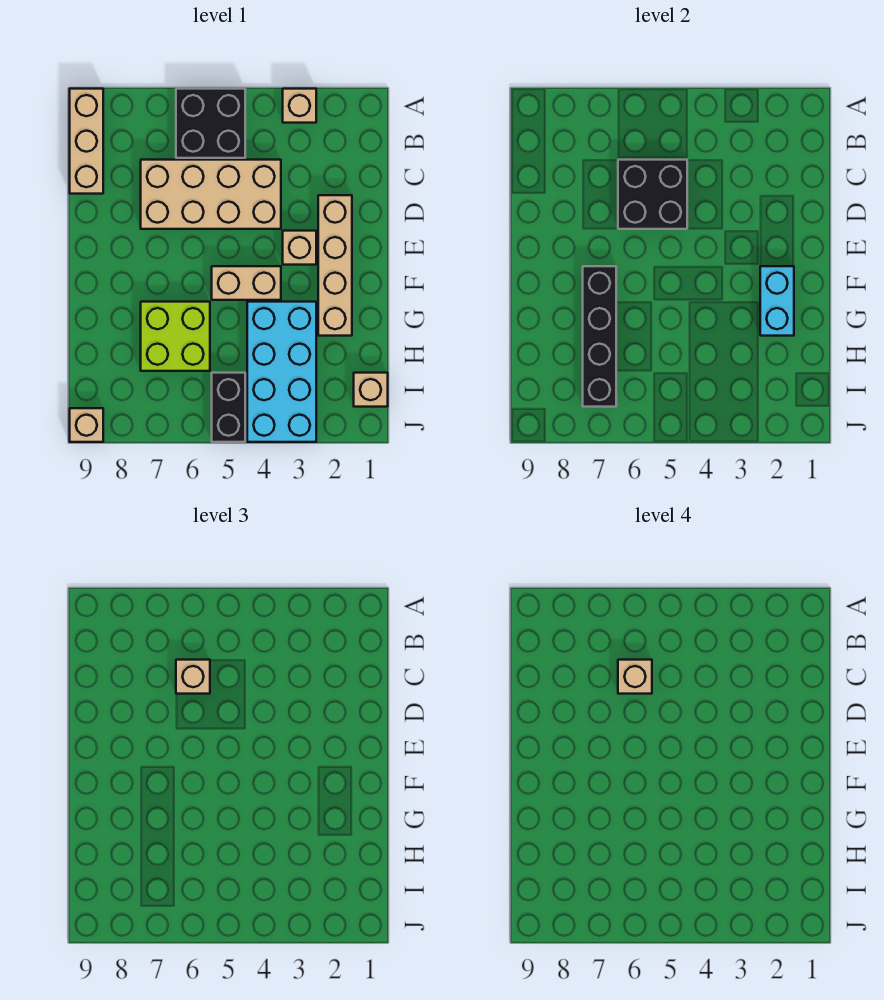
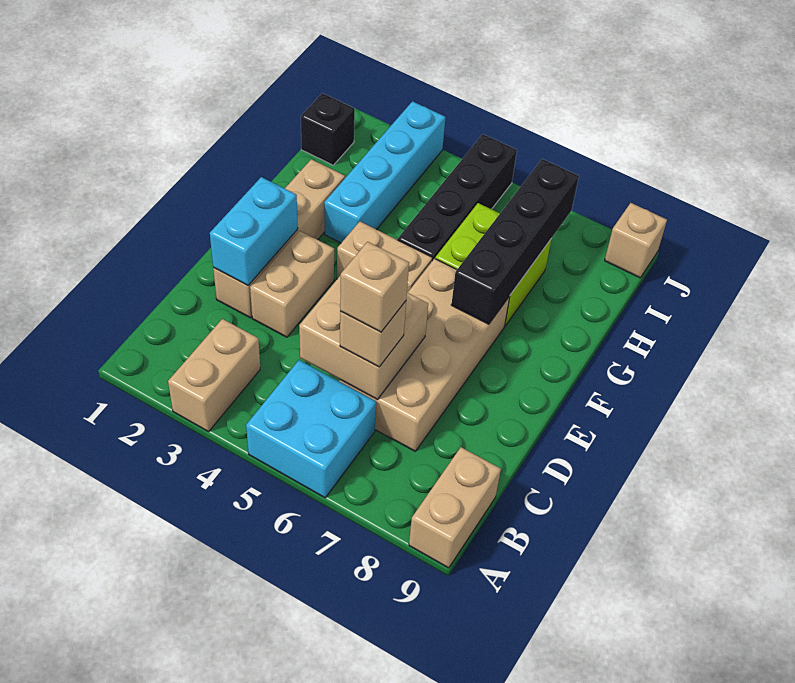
tan brick A3 level 1 -> tan brick A3:B3 level 1
black brick A5:B6 level 1 -> cyan brick A5:B6 level 1
tan brick A9:C9 level 1 -> tan brick A9:B9 level 1
tan brick C4:D7 level 1 -> tan brick C6:F7 level 1
black brick C5:D6 level 2 -> tan brick C5:D6 level 2
tan brick E3 level 1 -> tan brick D3:E3 level 1
cyan brick F2:G2 level 2 -> cyan brick D2:E2 level 2
cyan brick G3:J4 level 1 -> cyan brick G3:J3 level 1
tan brick I1 level 1 -> black brick I1 level 1
black brick I5:J5 level 1 -> black brick G5:J5 level 1

